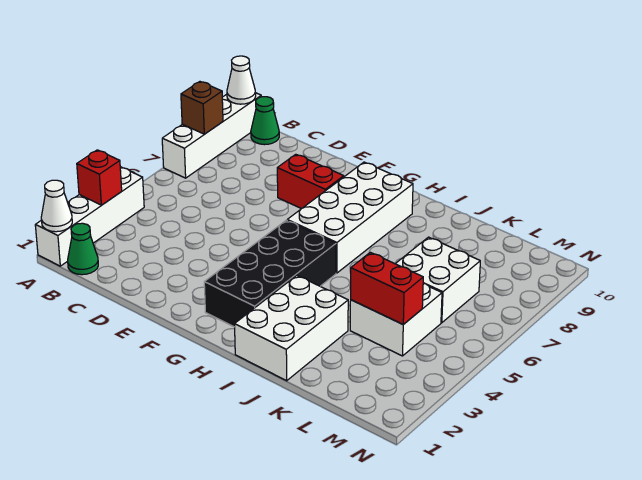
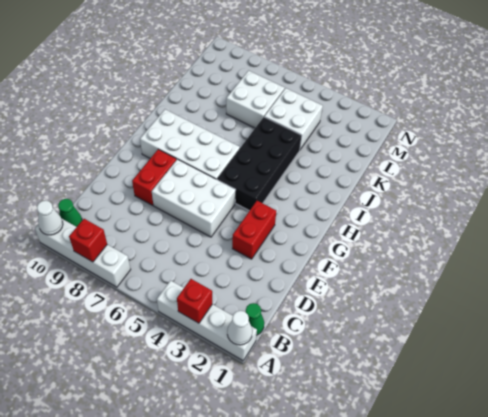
brown brick A8 level 2 -> red brick A8 level 2
black brick G2:H5 level 1 -> black brick G4:J5 level 1
white brick I1:J3 level 1 -> white brick E5:F7 level 1
red brick K4:L4 level 2 -> red brick E3:F3 level 1

